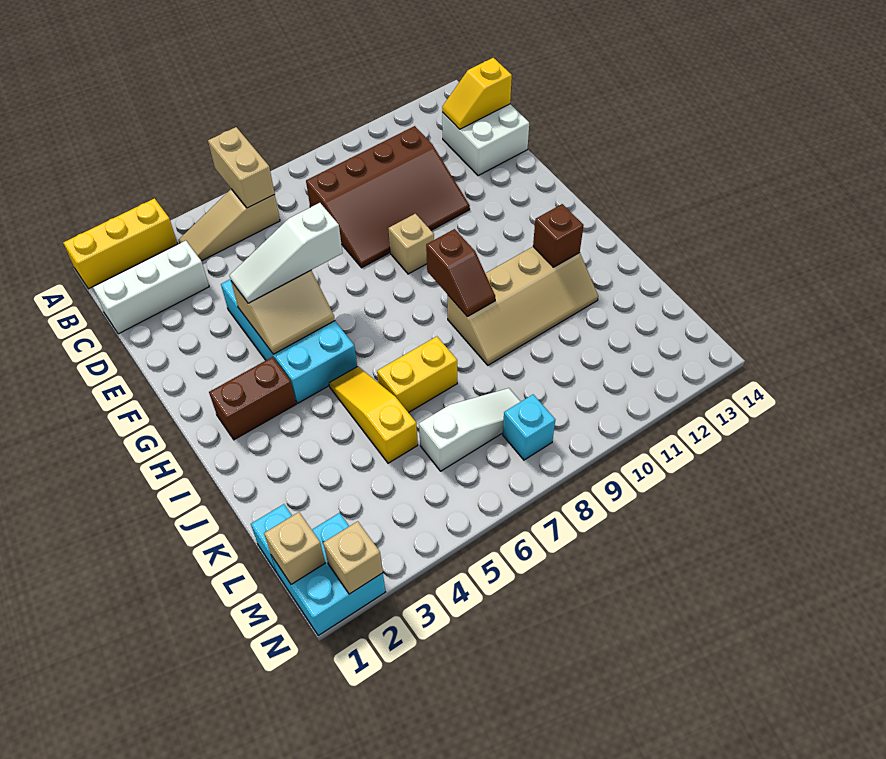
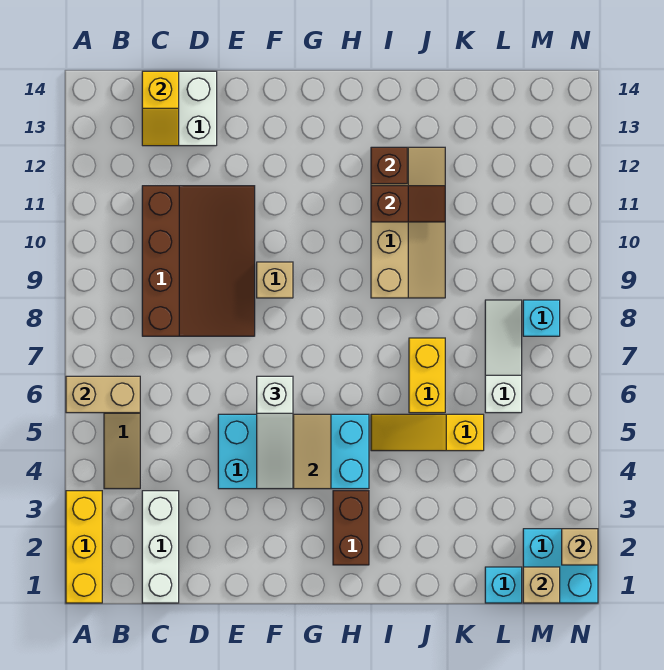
brown slope H9:I9 level 2 top H -> brown slope I11:J11 level 2 top I

